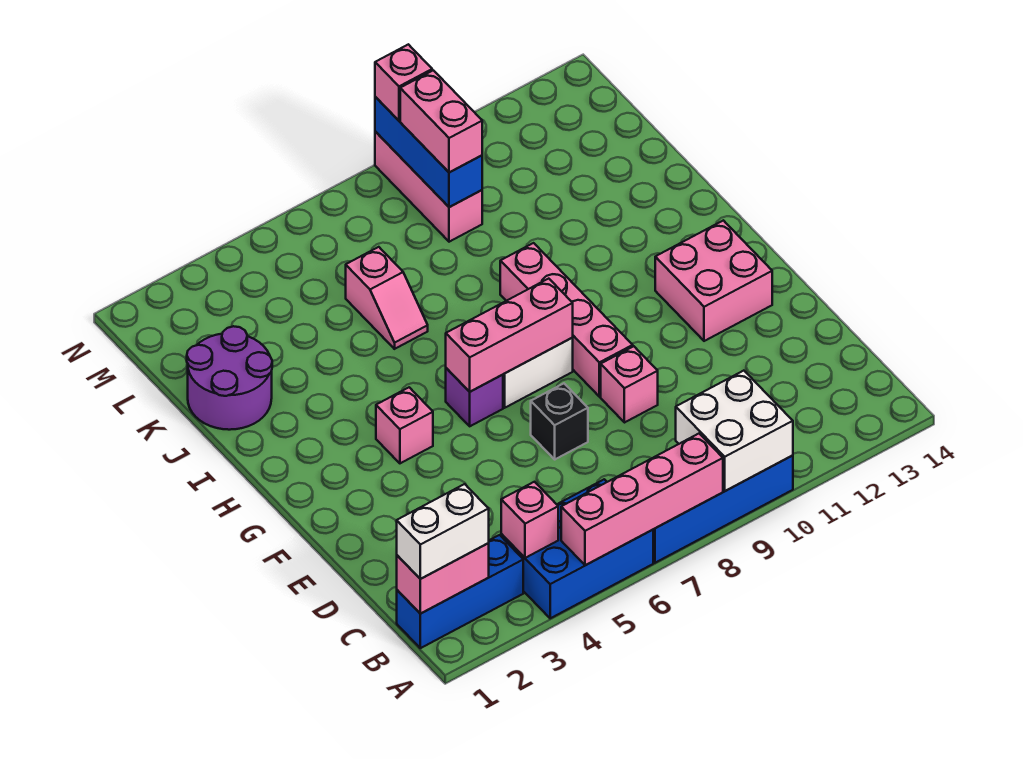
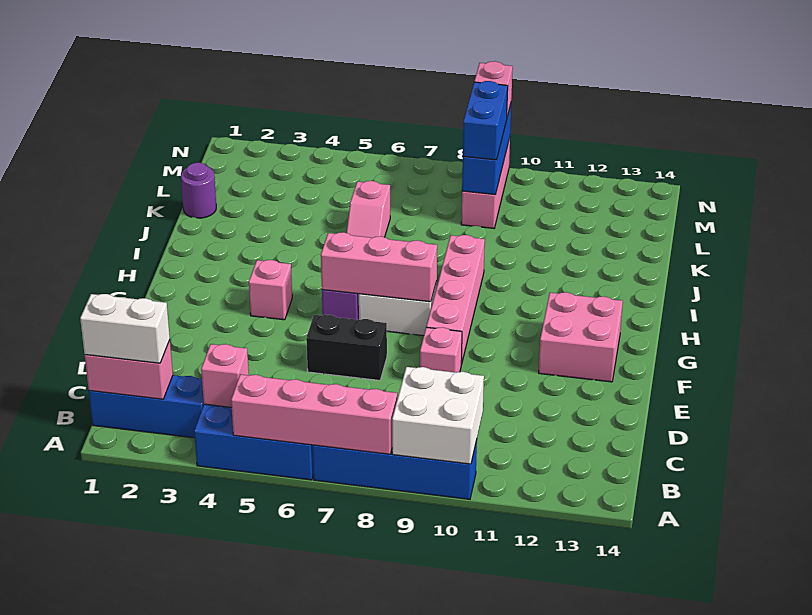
black brick E7 level 1 -> black brick E6:E7 level 1
purple round brick J1:K2 level 1 -> purple round brick K1 level 1
pink brick L9:M9 level 3 -> blue brick L9:M9 level 3

